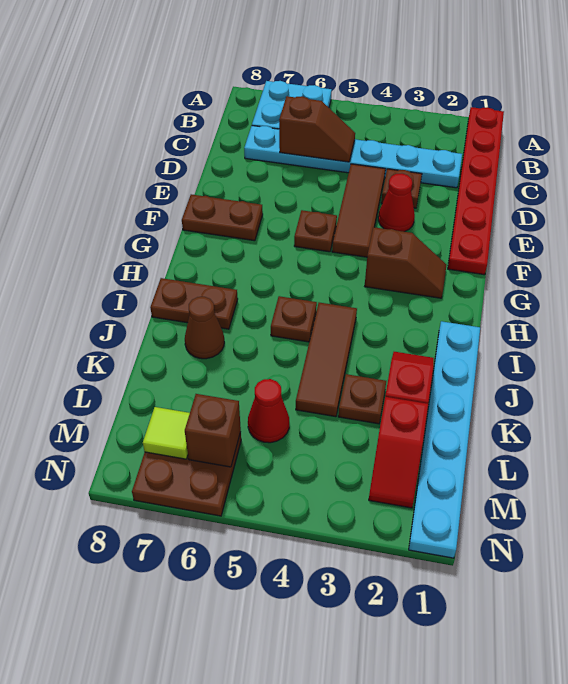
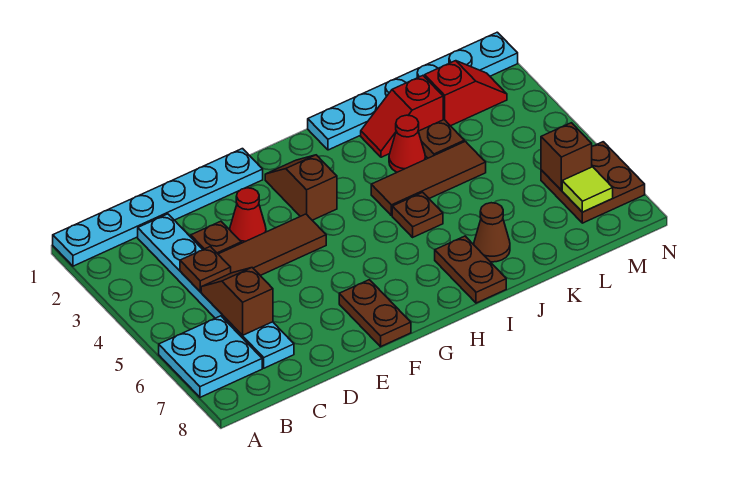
red plate A1:F1 level 1 -> cyan plate A1:F1 level 1
brown plate F5 level 1 -> brown plate C4 level 2
red cone L5 level 1 -> red cone J3 level 1

